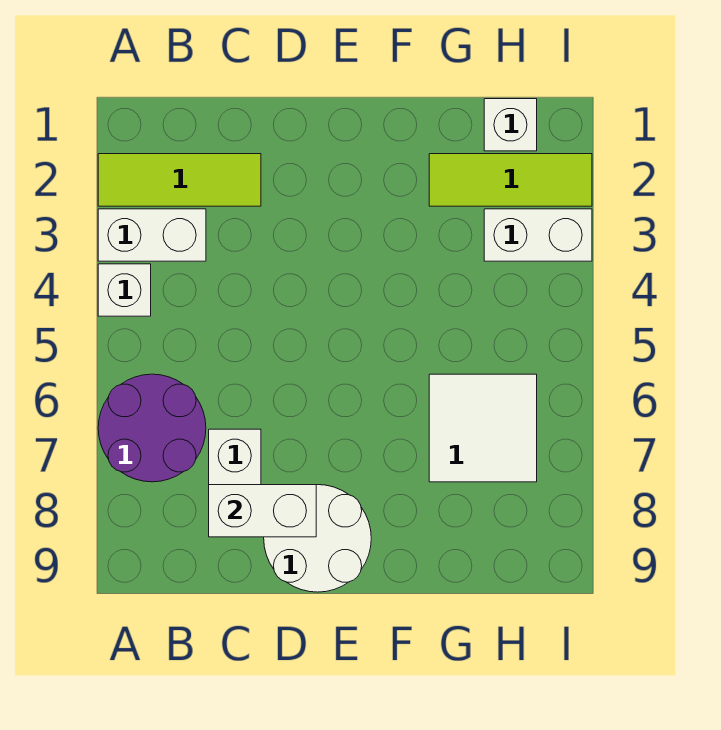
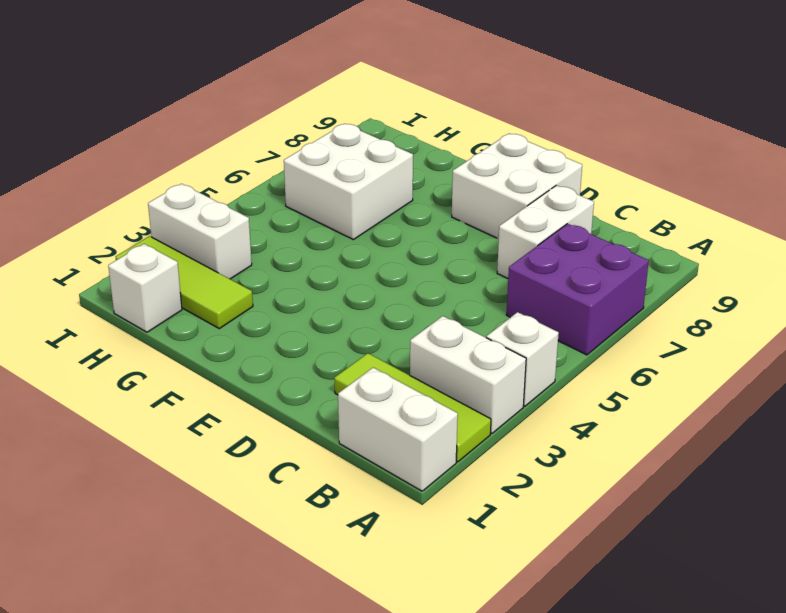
purple round brick A6:B7 level 1 -> purple brick A6:B7 level 1
white brick C8:D8 level 2 -> white brick A1:B1 level 1
white round brick D8:E9 level 1 -> white brick D8:E9 level 1
white tile G6:H7 level 1 -> white brick G6:H7 level 1

